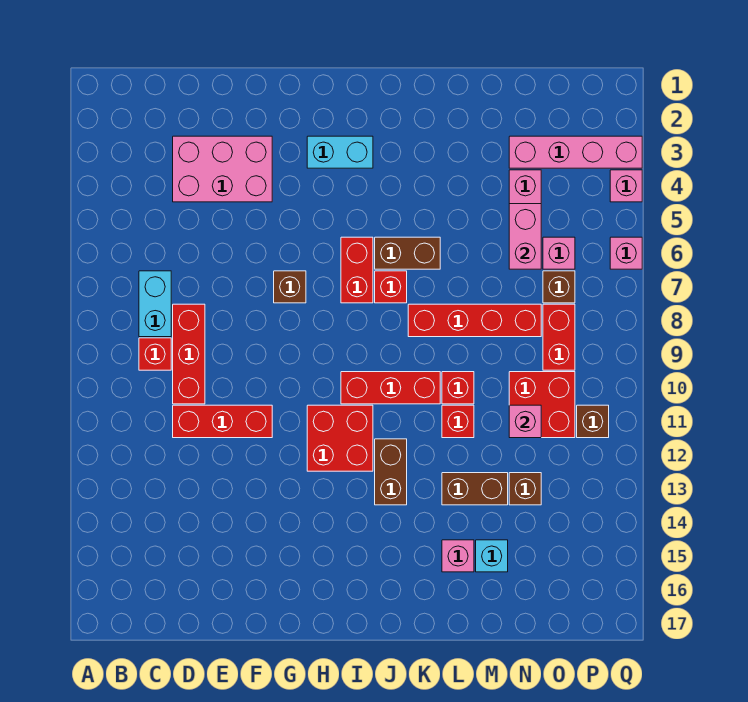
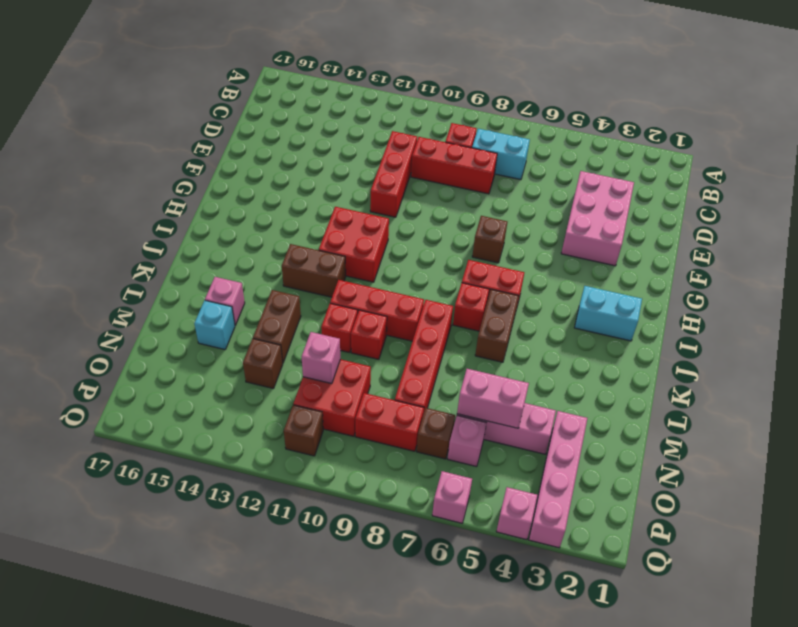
cyan brick H3:I3 level 1 -> cyan brick I2:I3 level 1
red brick I10:K10 level 1 -> red brick K9:K11 level 1

